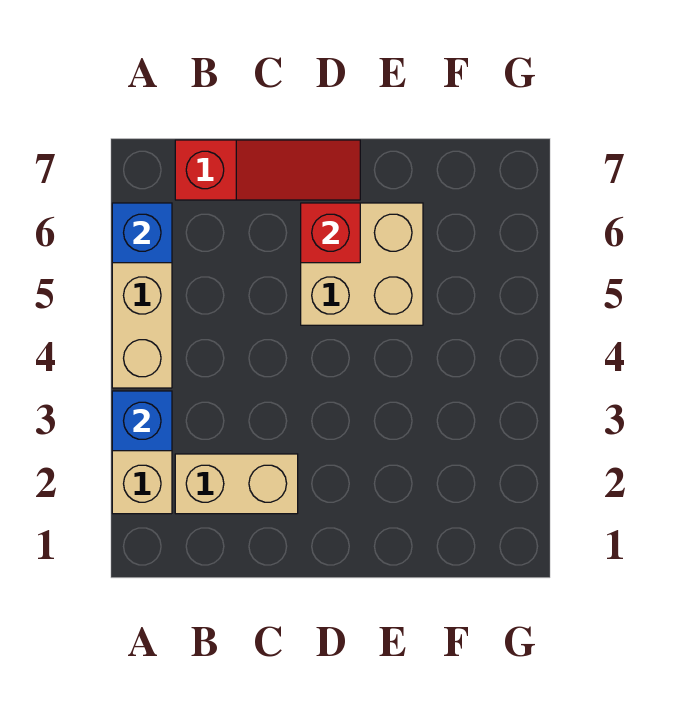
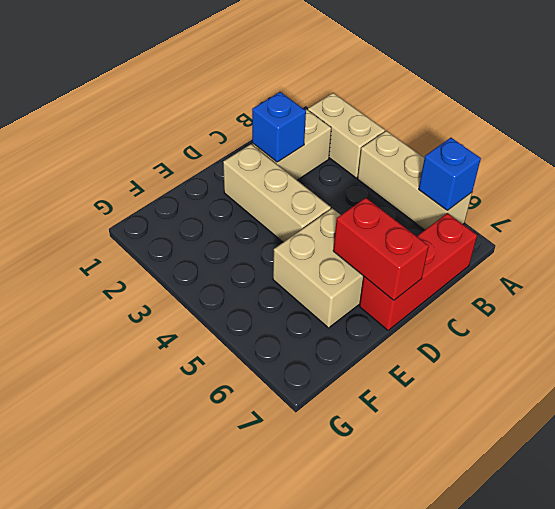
blue brick A3 level 2 -> blue brick C2 level 2
red slope B7:D7 level 1 top B -> red brick B7:D7 level 1
none -> tan brick D2:D4 level 1
red brick D6 level 2 -> red brick D6:D7 level 2

